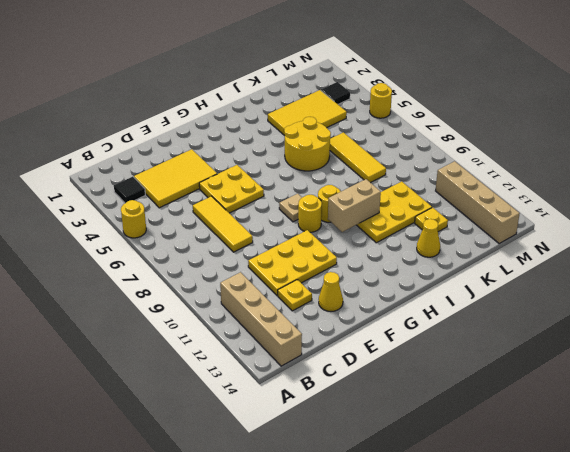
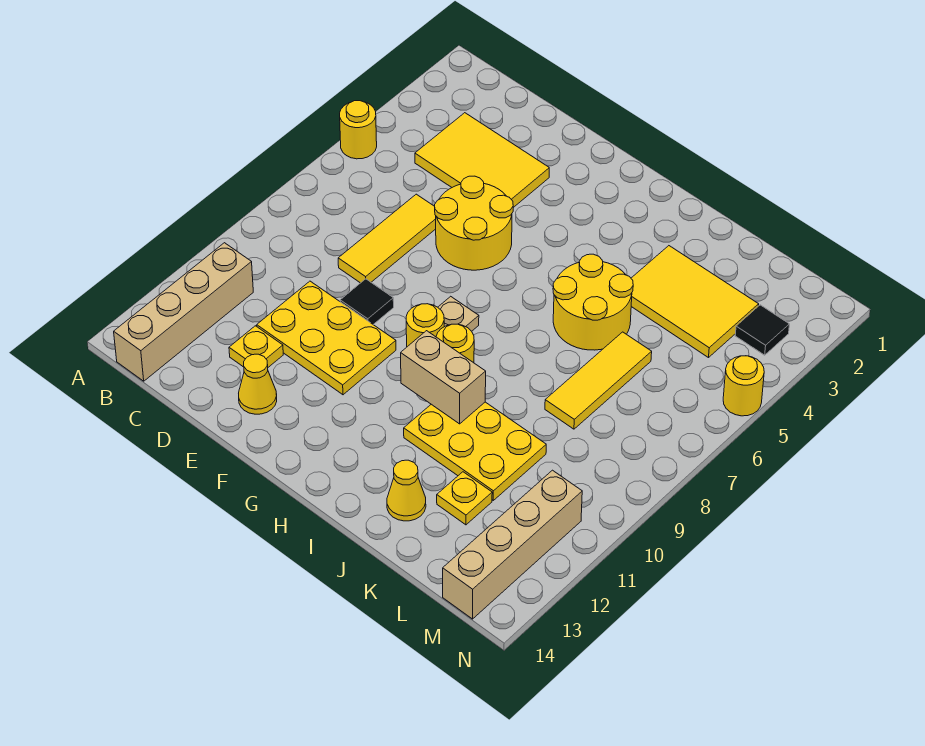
black tile B3 level 1 -> black tile E9 level 1
yellow plate E5:F6 level 1 -> yellow round brick E5:F6 level 1

